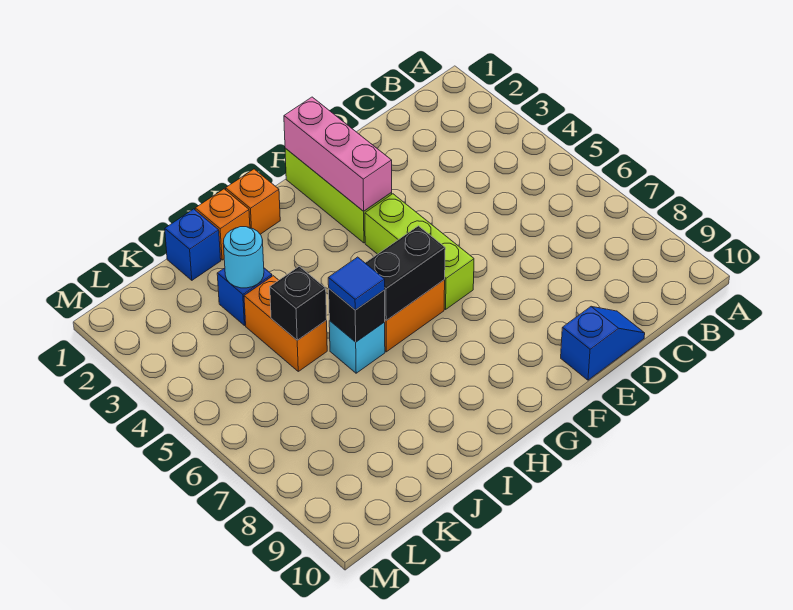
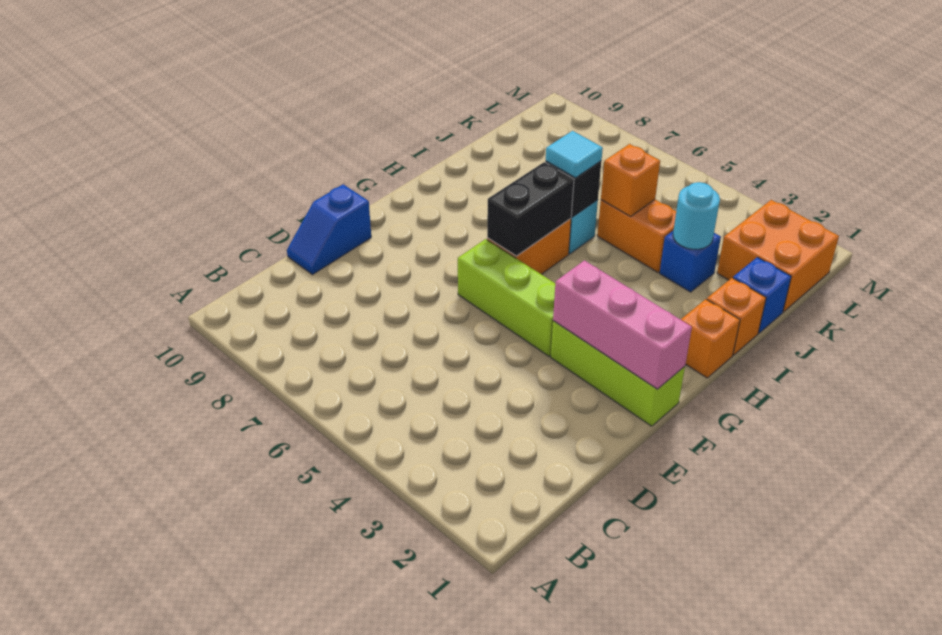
blue tile I6 level 3 -> cyan tile I6 level 3
black brick J5 level 2 -> orange brick J5 level 2
none -> orange brick K1:L2 level 1

